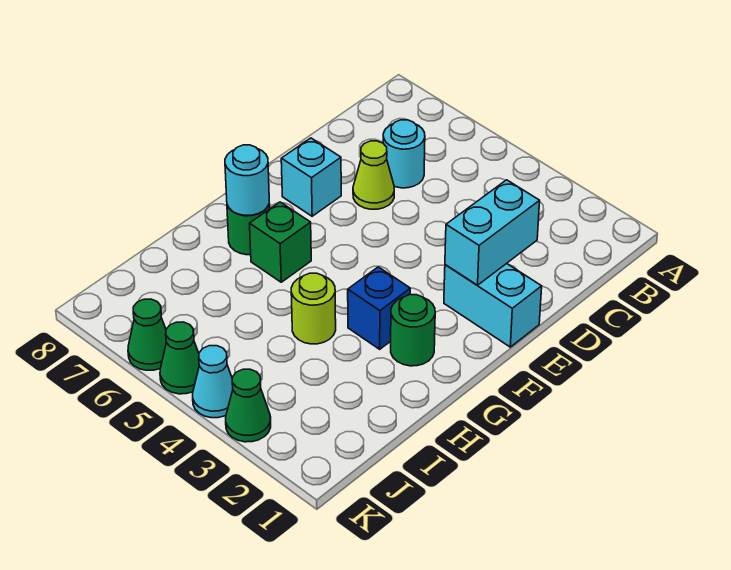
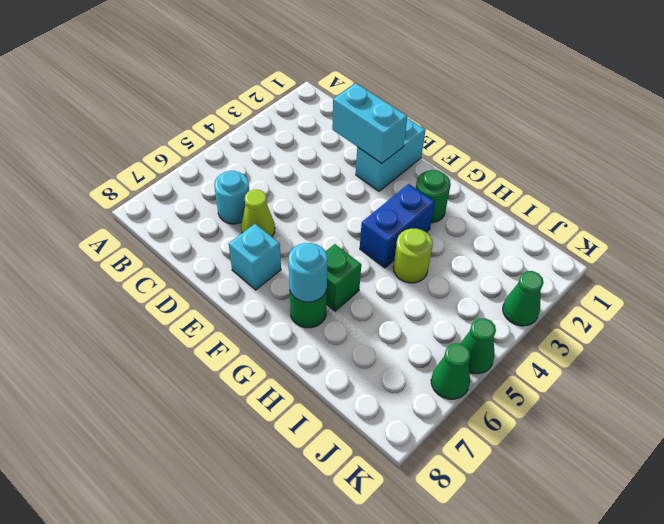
blue brick G3 level 1 -> blue brick G3:G4 level 1
cyan cone K4 level 1 -> none

